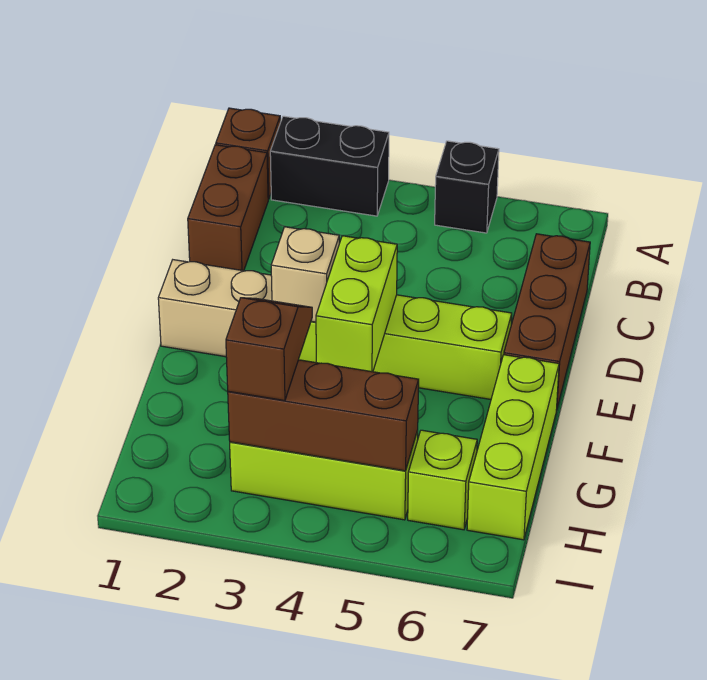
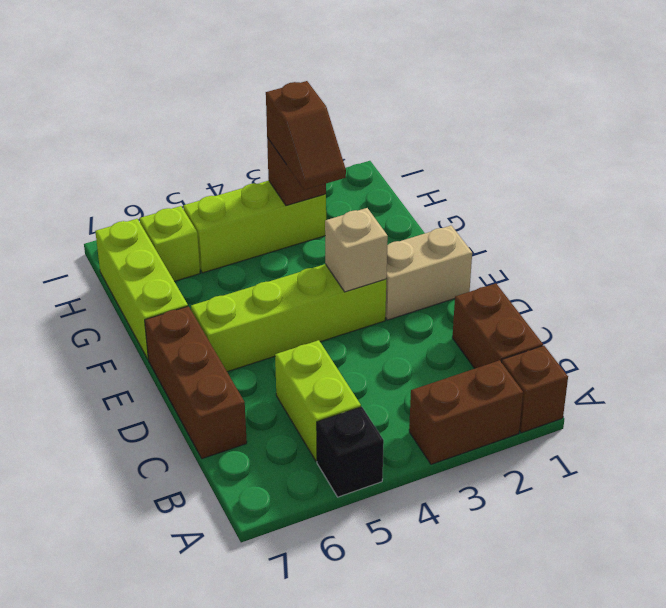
black brick A2:A3 level 1 -> brown brick A2:A3 level 1
lime brick E4:F4 level 2 -> lime brick B5:C5 level 1
brown brick H3:H5 level 2 -> brown brick H3 level 2

